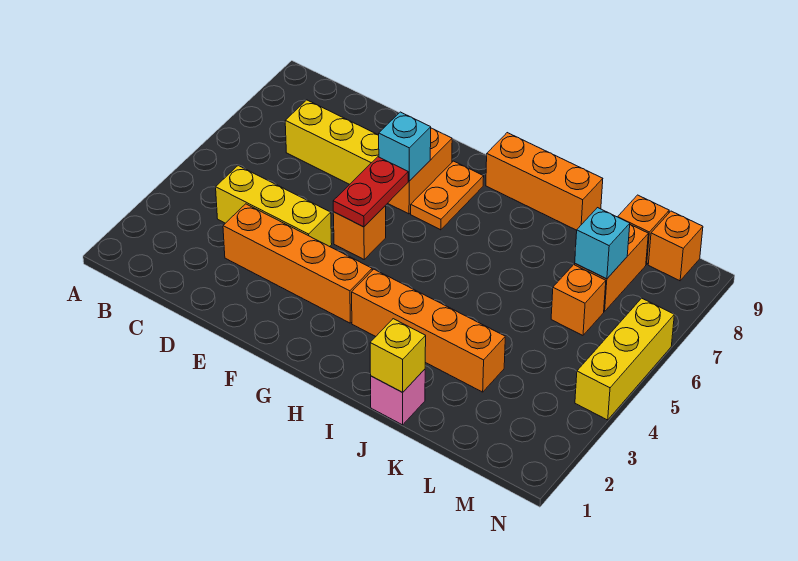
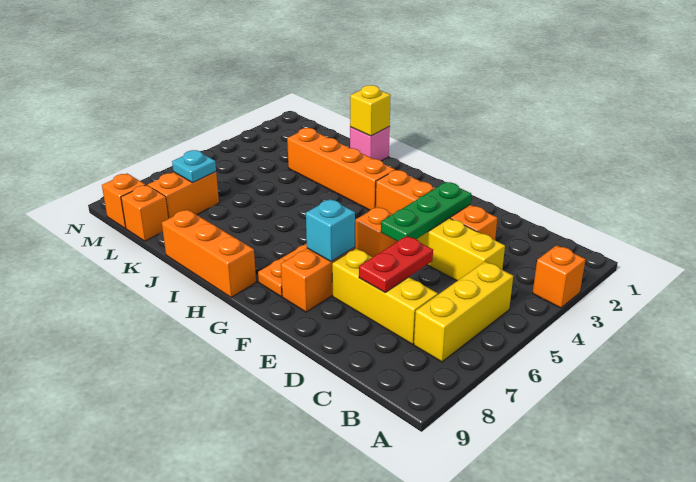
none -> green plate E3:E5 level 2
red plate F5:F6 level 2 -> red plate D6:D7 level 2
orange brick L6 level 1 -> orange brick A3 level 1
cyan brick L7 level 2 -> cyan plate L7 level 2
yellow brick N4:N6 level 1 -> yellow brick B5:B7 level 1

